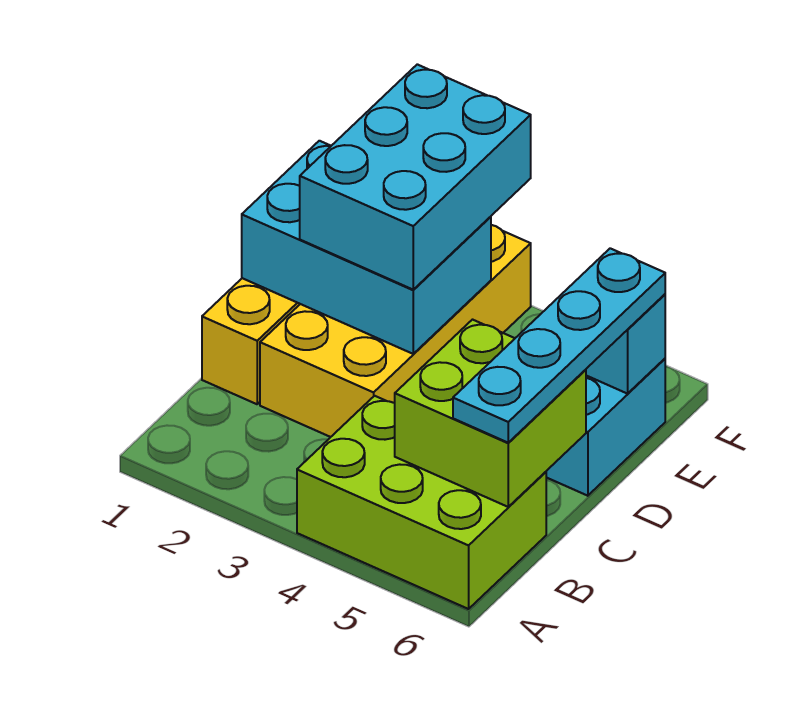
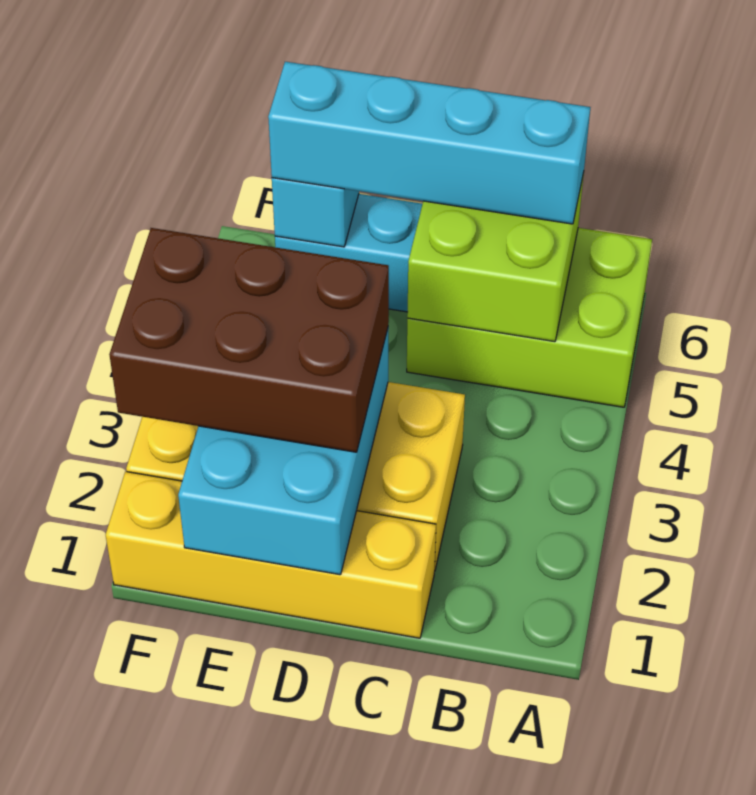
lime brick A4:B6 level 1 -> lime brick A5:C6 level 1
cyan plate B6:E6 level 3 -> cyan brick B6:E6 level 3
cyan brick D2:F3 level 3 -> brown brick D2:F3 level 3

